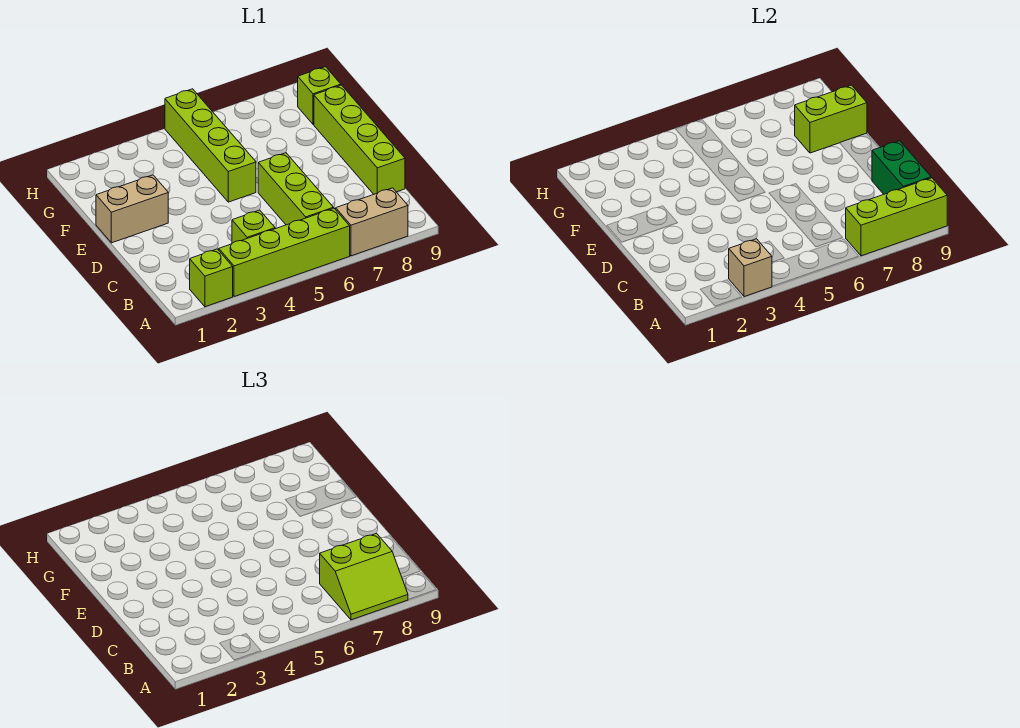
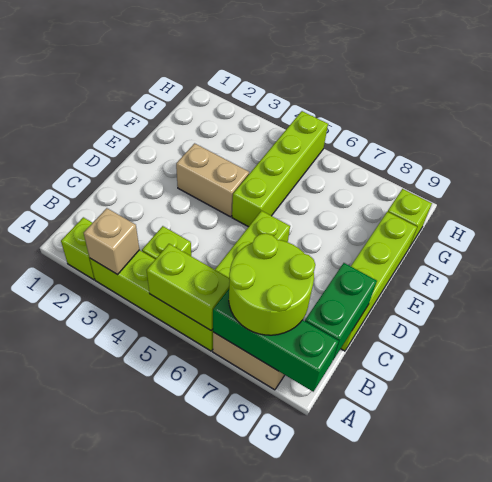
lime brick A7:A9 level 2 -> green brick A7:A9 level 2
lime slope A7:B8 level 3 top B -> lime round brick A7:B8 level 3
tan brick E1:E2 level 1 -> tan brick E3:E4 level 1
lime brick F8:F9 level 2 -> lime brick A5:A6 level 2

